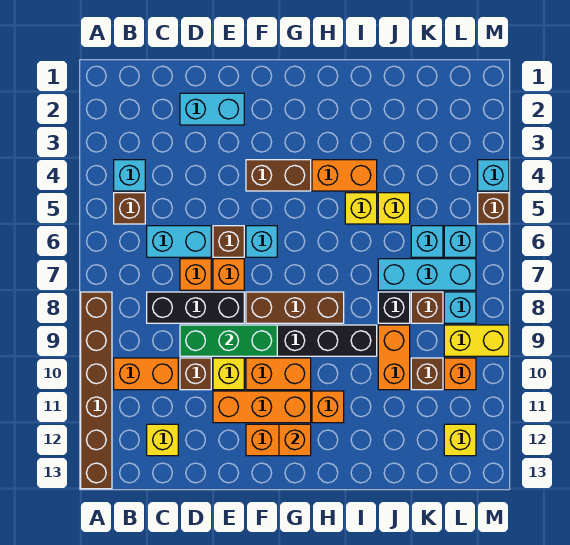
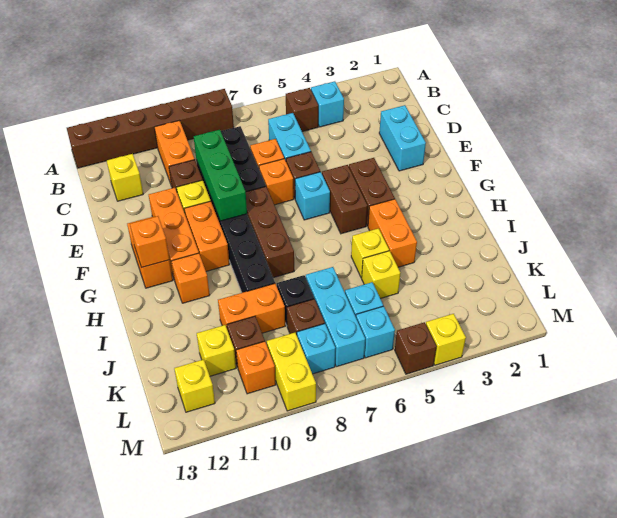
none -> brown brick F5:G5 level 1
none -> yellow brick K11 level 1
cyan brick M4 level 1 -> yellow brick M4 level 1

